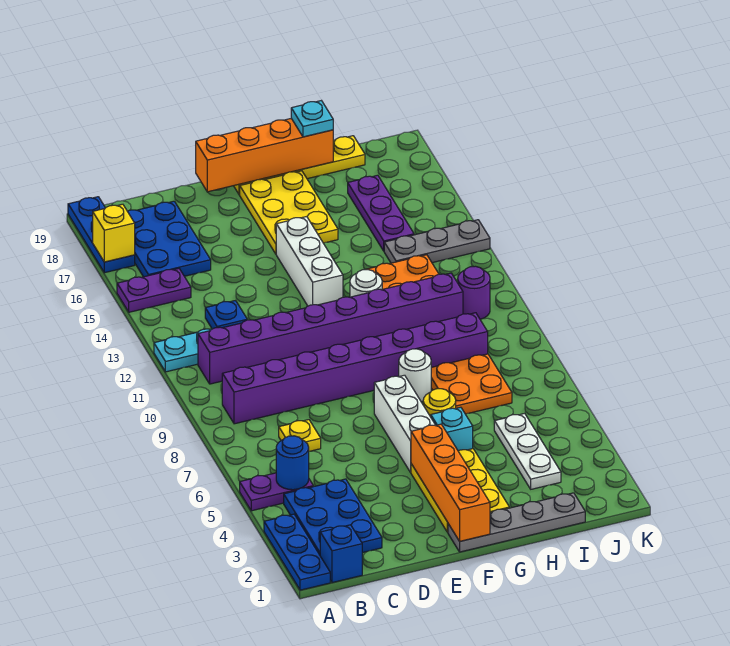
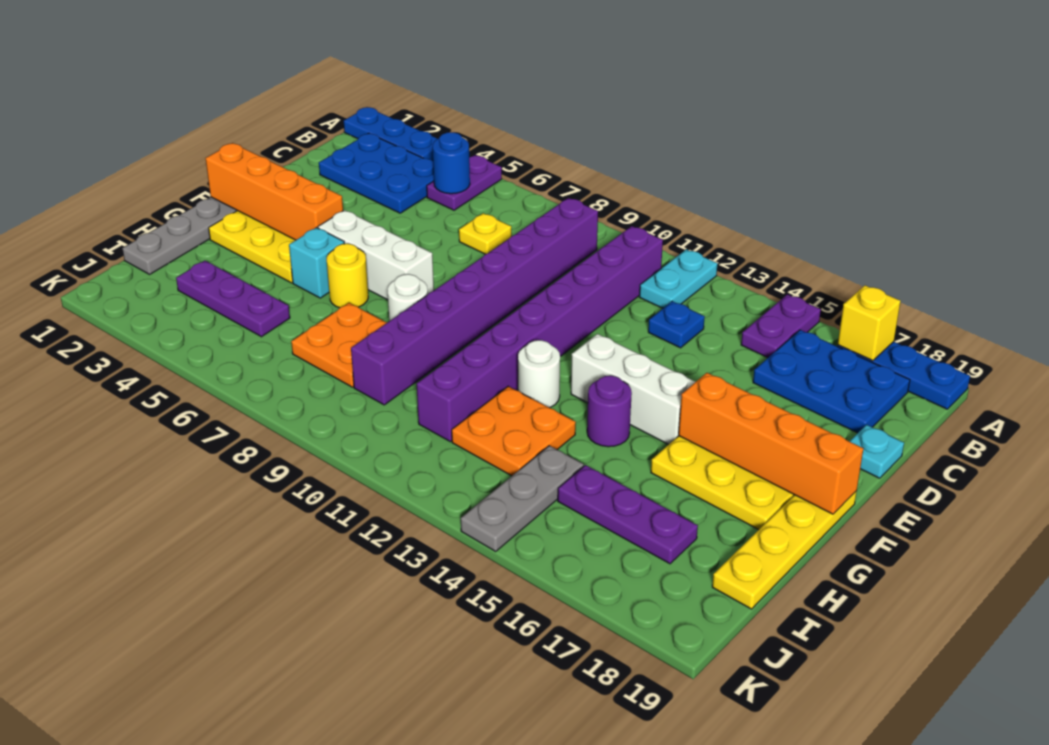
blue brick B1 level 1 -> none
orange brick E19:H19 level 2 -> orange brick F16:F19 level 2
cyan plate H19 level 3 -> cyan plate D19 level 1
white plate I3:I5 level 1 -> purple plate I3:I5 level 1
purple round brick J11 level 1 -> purple round brick G14 level 1

